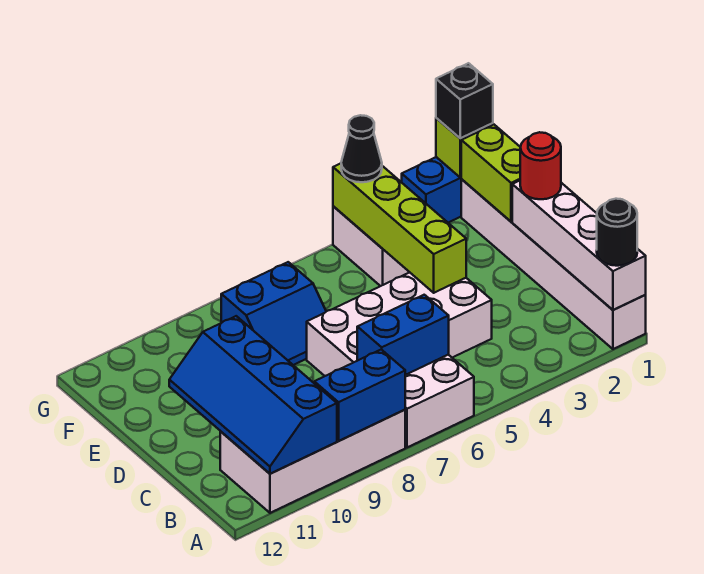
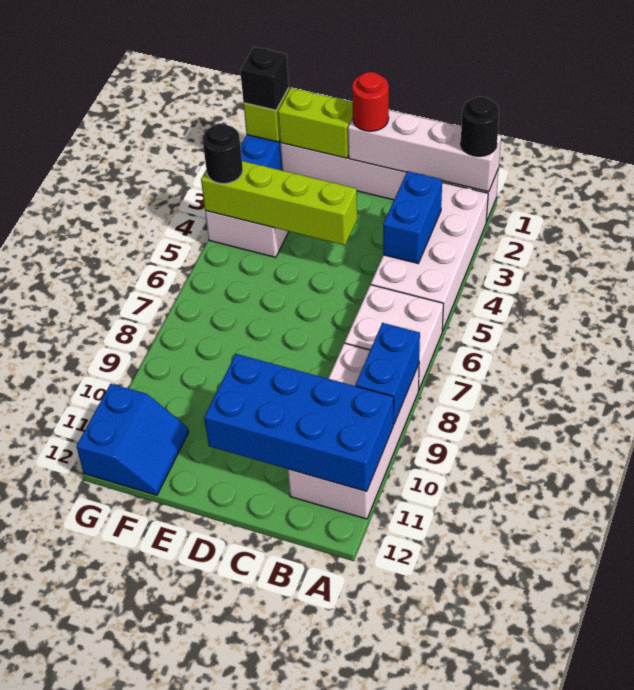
blue slope A10:D11 level 2 top 10 -> blue brick A10:D11 level 2
blue brick B6:B7 level 2 -> blue brick B3:B4 level 2
white brick C4:D7 level 1 -> white brick A2:B5 level 1
blue slope E7:F8 level 1 top F -> blue slope F11:G12 level 1 top G
black cone G4 level 3 -> black round brick G4 level 3

